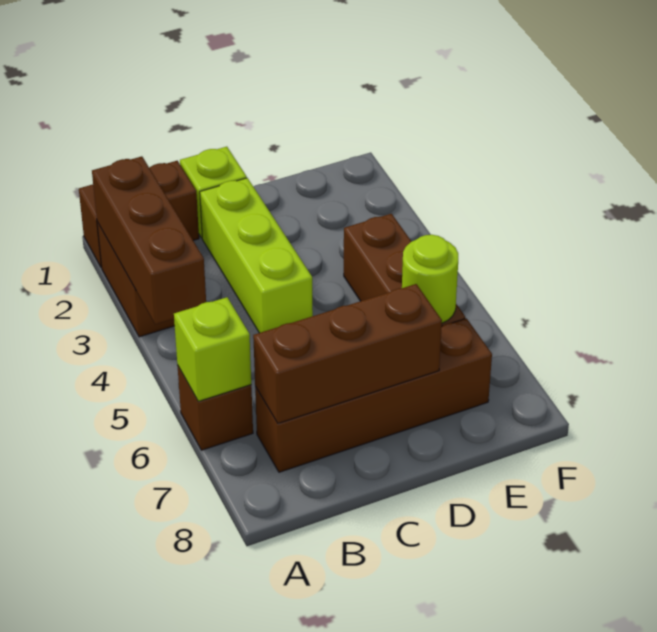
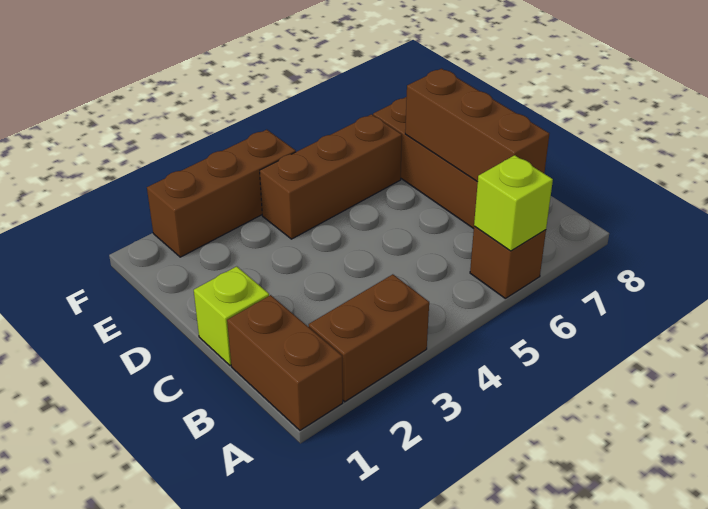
brown brick A2:A4 level 2 -> brown brick F2:F4 level 1
lime brick C2:C4 level 1 -> none
lime round brick E6 level 2 -> none

